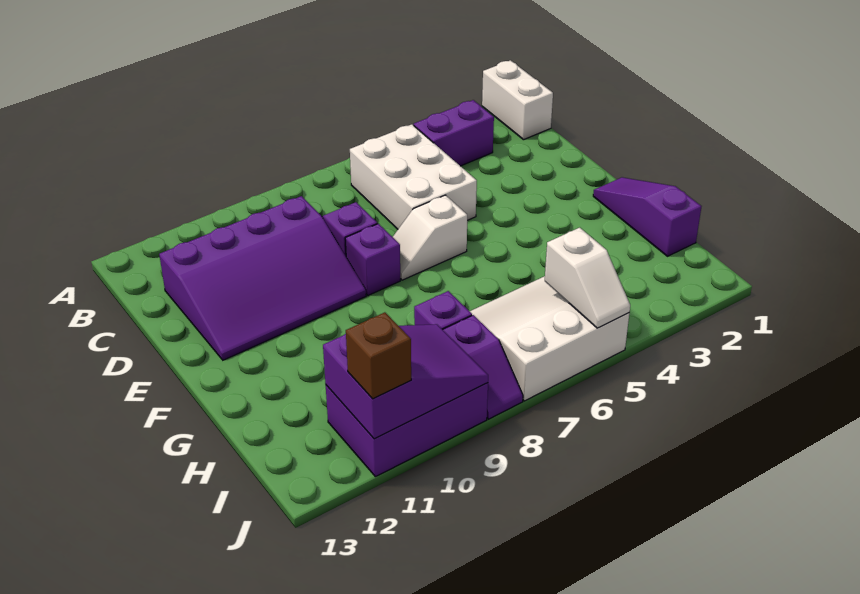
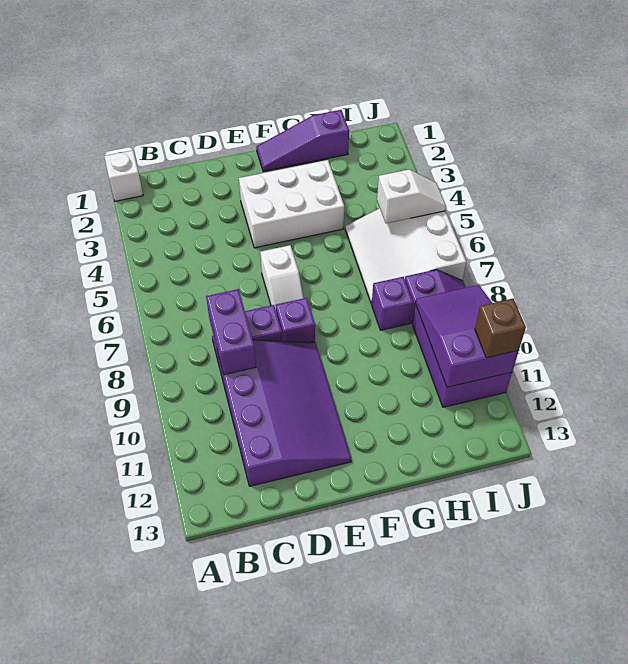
white brick A1:B1 level 1 -> white brick A1 level 1
purple brick B3:B4 level 1 -> purple brick C8:C9 level 2
white brick B5:D6 level 1 -> white brick E3:G4 level 1

